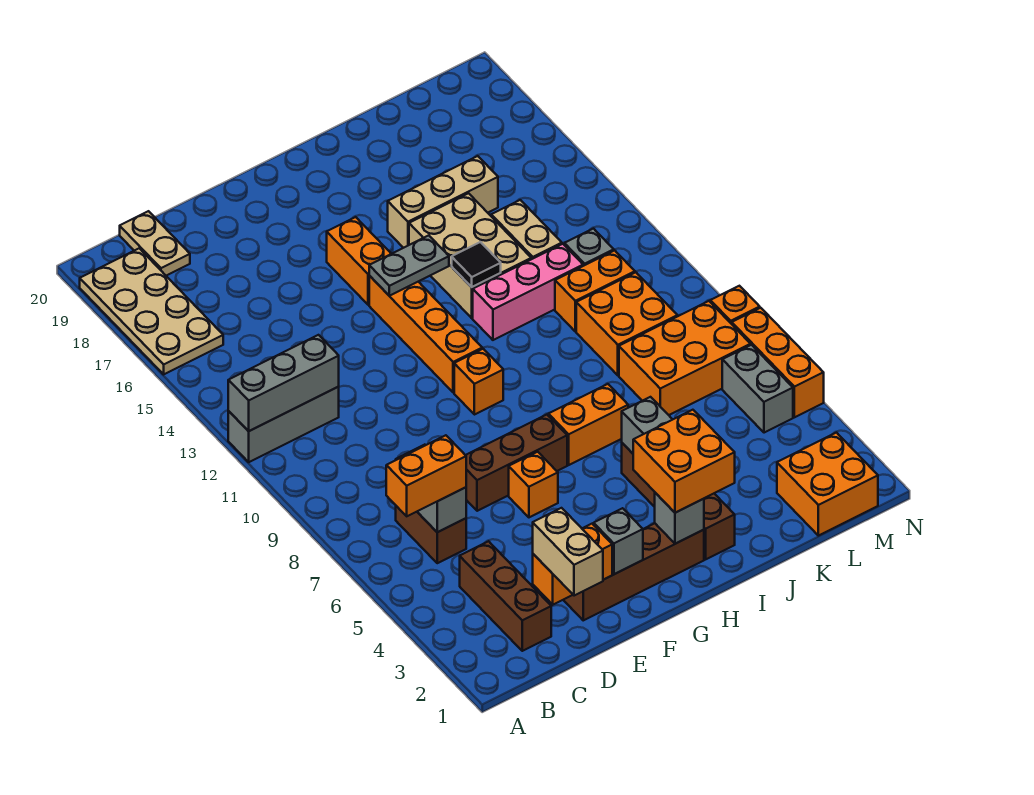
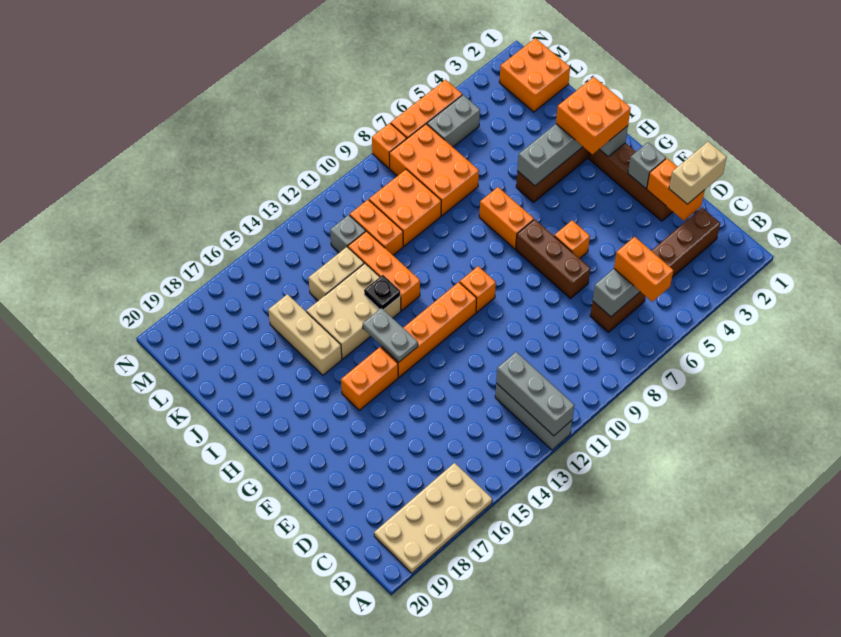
tan plate C19:C20 level 1 -> none
pink brick I12:K12 level 1 -> orange brick I12:K12 level 1
black tile I13 level 2 -> black plate I13 level 2

